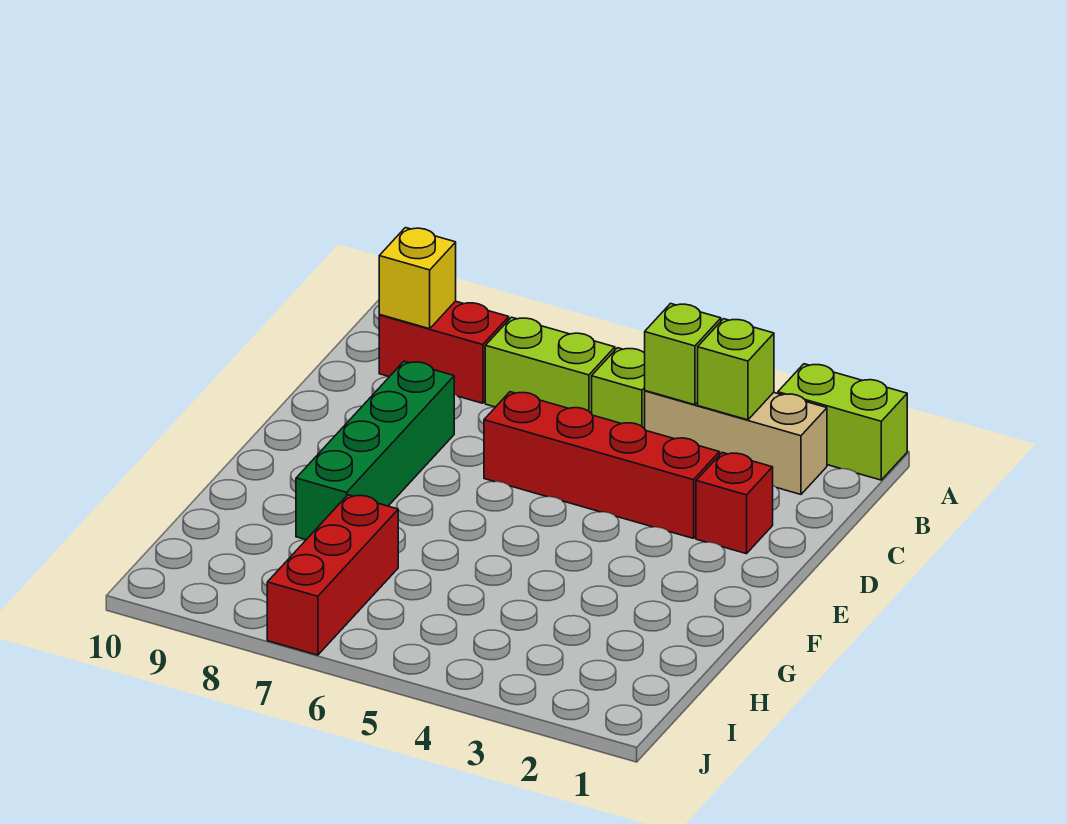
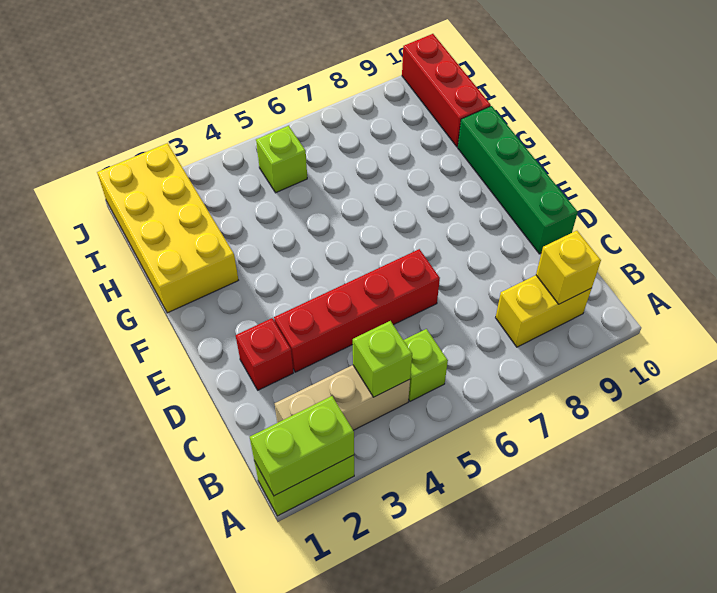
lime brick B3 level 2 -> lime brick I5 level 1
lime brick B6:B7 level 1 -> lime brick A1:A2 level 2
red brick B8:B9 level 1 -> yellow brick B8:B9 level 1
green brick D8:G8 level 1 -> green brick D10:G10 level 1
none -> yellow brick G1:J2 level 1
red brick H7:J7 level 1 -> red brick H10:J10 level 1

